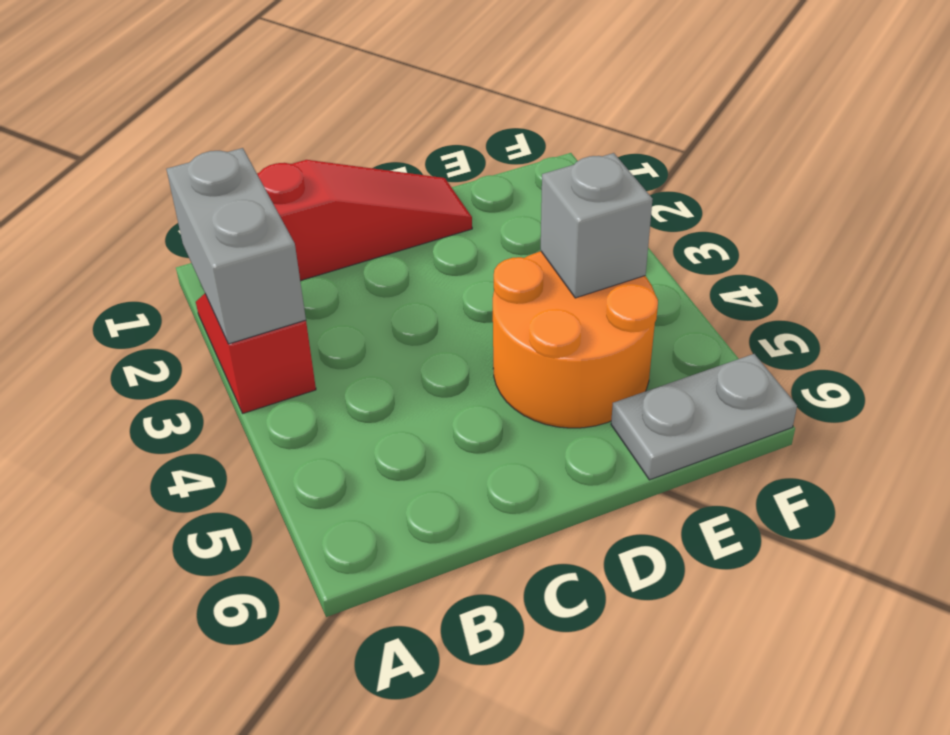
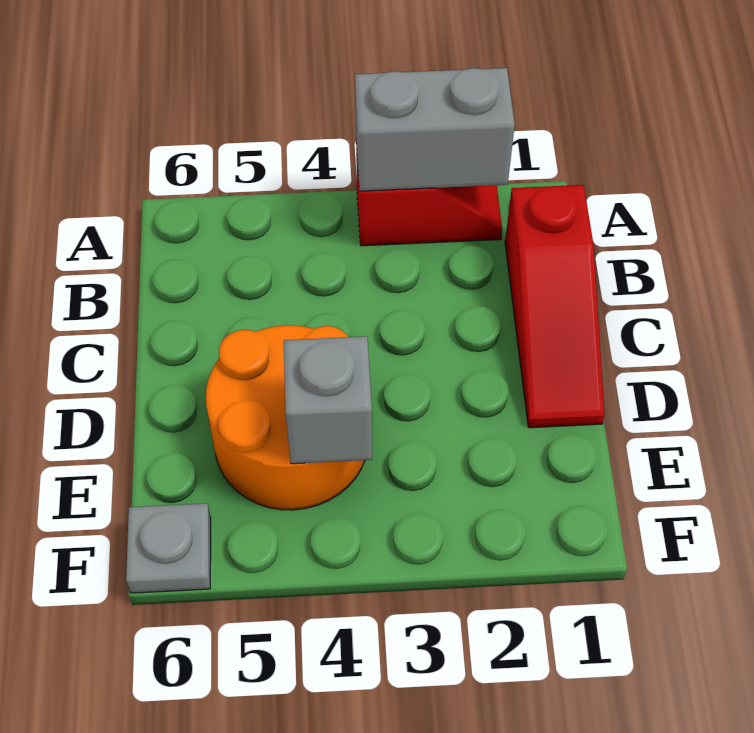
grey plate E6:F6 level 1 -> grey plate F6 level 1

